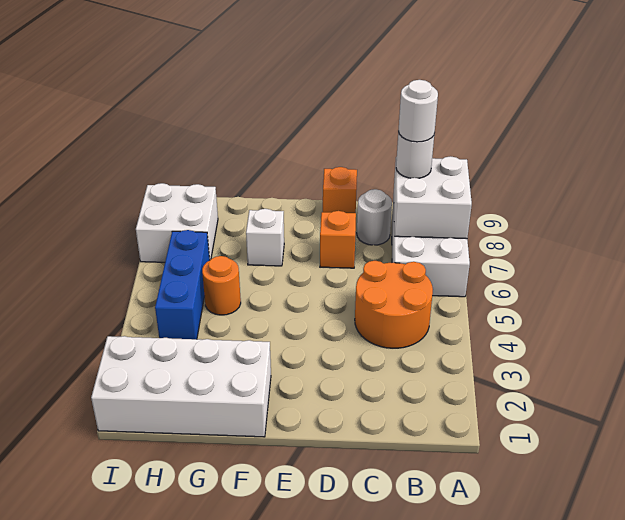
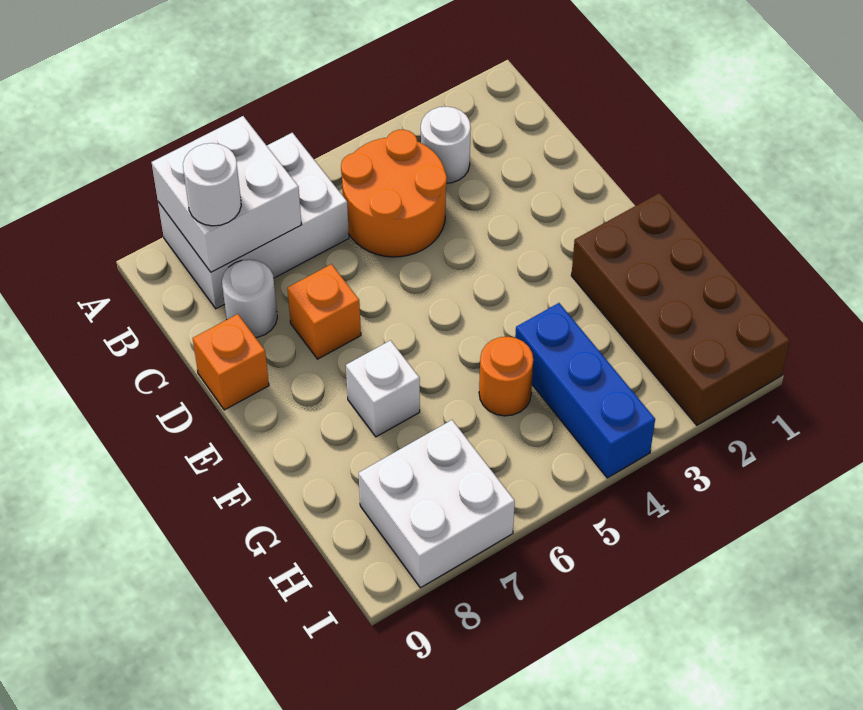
white round brick B8 level 4 -> white round brick B3 level 1
white brick F1:I2 level 1 -> brown brick F1:I2 level 1
blue brick H4:H6 level 1 -> blue brick G4:I4 level 1

